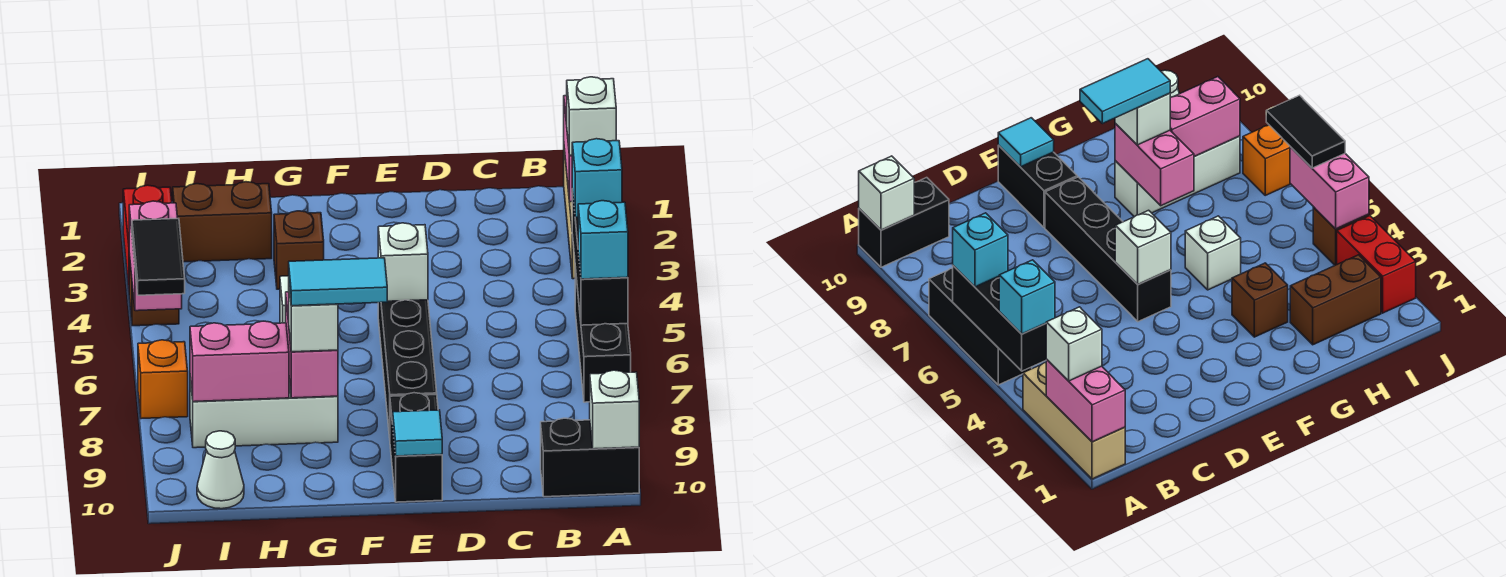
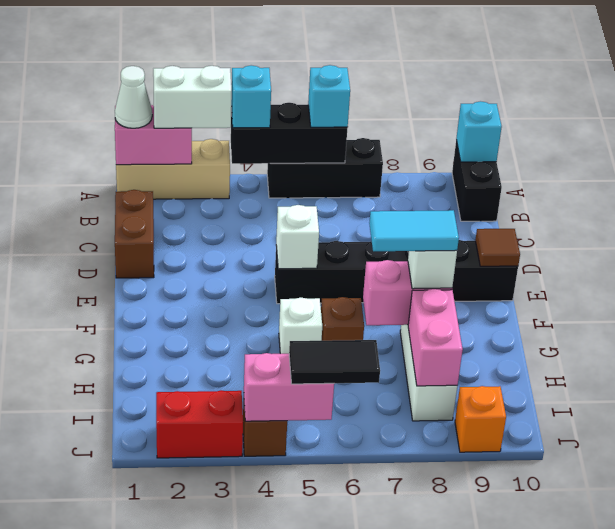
white brick A2 level 3 -> white brick A2:A3 level 3
white brick A10 level 2 -> cyan brick A10 level 2
cyan tile E10 level 2 -> brown tile E10 level 2
cyan tile F8:G8 level 4 -> cyan tile G7:G8 level 4
brown brick G3 level 1 -> brown brick G6 level 1
brown brick H2:I2 level 1 -> brown brick C1:D1 level 1
white cone I10 level 1 -> white cone A1 level 3
orange brick J7 level 1 -> orange brick J9 level 1

